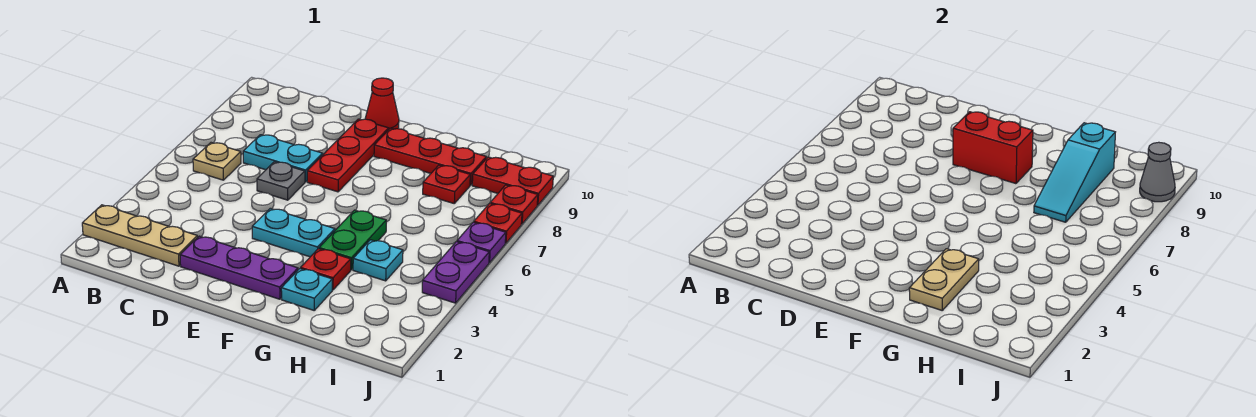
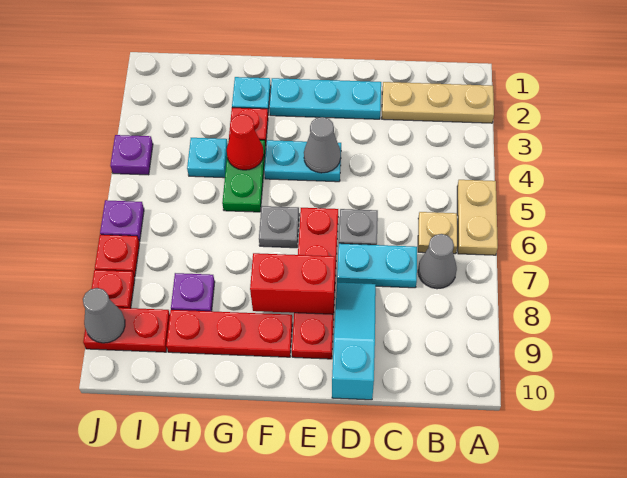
none -> grey cone B7 level 1
purple plate D2:F2 level 1 -> cyan plate D2:F2 level 1
none -> grey cone E4 level 2
red plate E7:E9 level 1 -> red plate E6:E9 level 1
red cone E10 level 1 -> red cone G4 level 2
none -> grey plate F6 level 1
tan plate G2:G3 level 2 -> tan plate A5:A6 level 1
cyan slope H7:H9 level 2 top 9 -> cyan slope D8:D10 level 1 top 10
red plate H8 level 1 -> purple plate H8 level 1
purple plate J4:J5 level 1 -> purple plate J4 level 1

